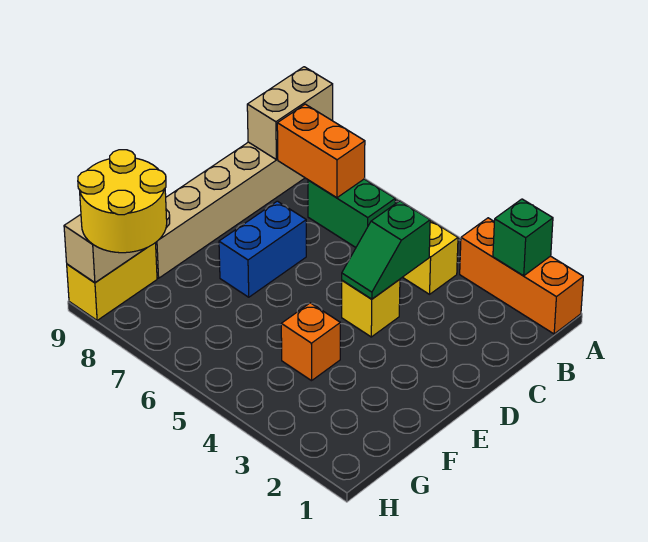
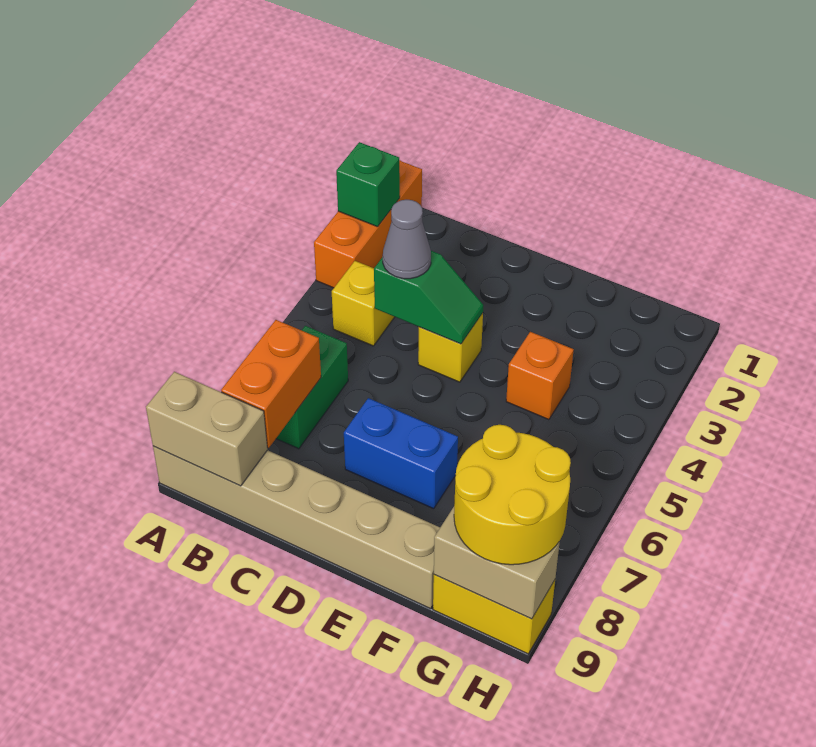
none -> grey cone C4 level 3

